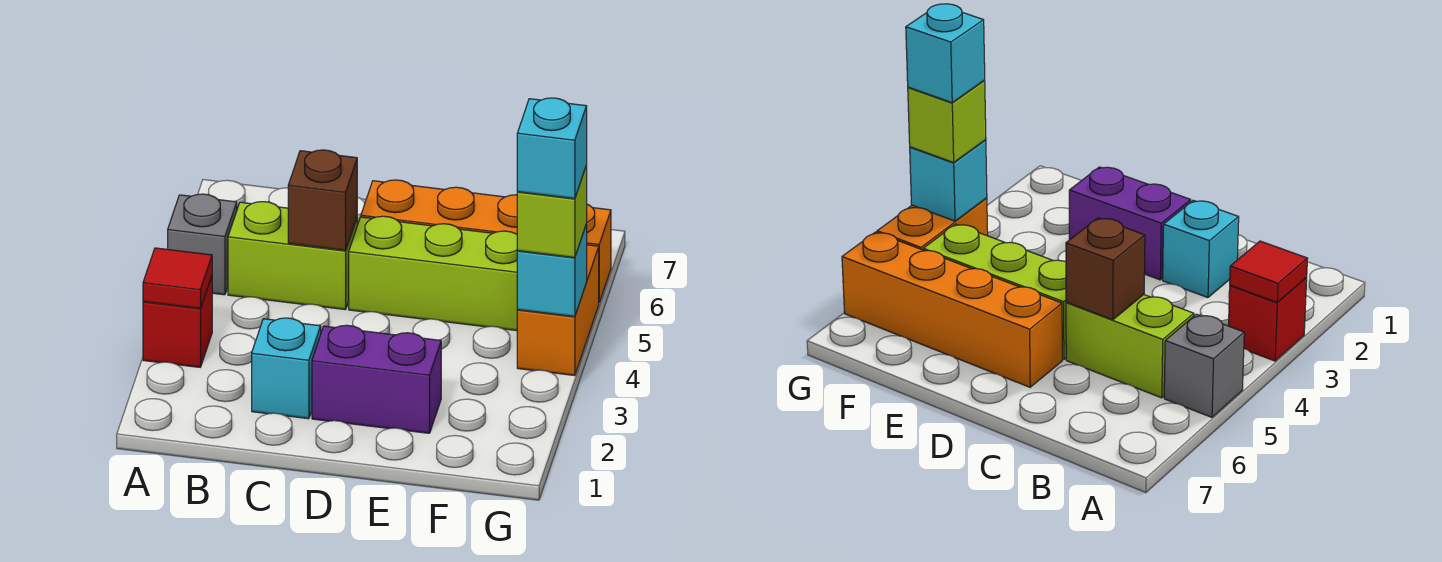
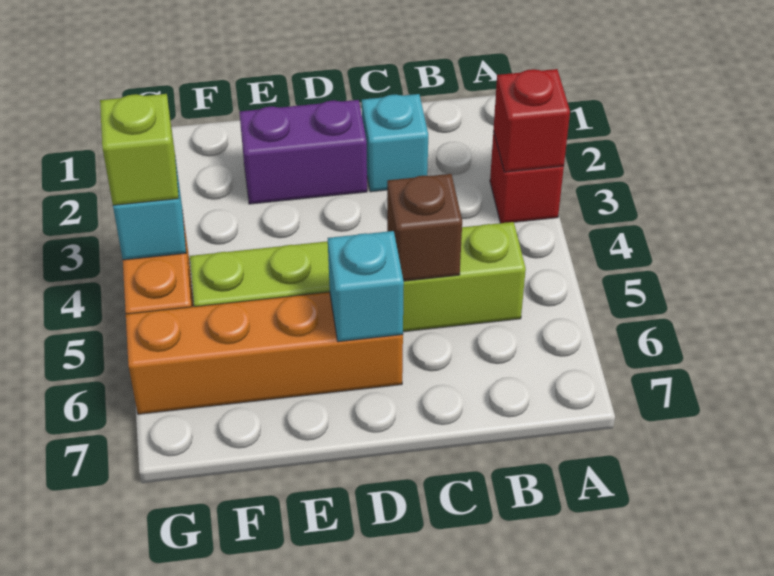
red tile A3 level 2 -> red brick A3 level 2
grey brick A5 level 1 -> none
cyan brick G4 level 4 -> cyan brick D6 level 2

